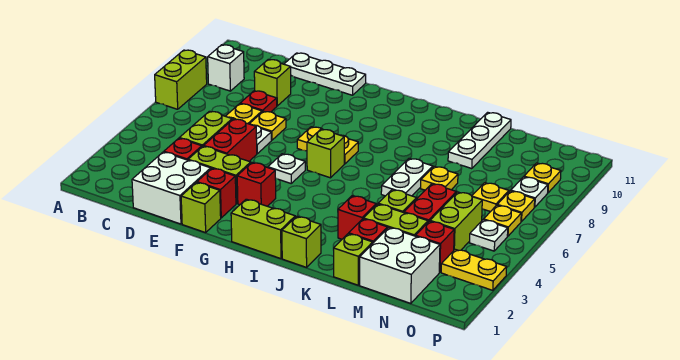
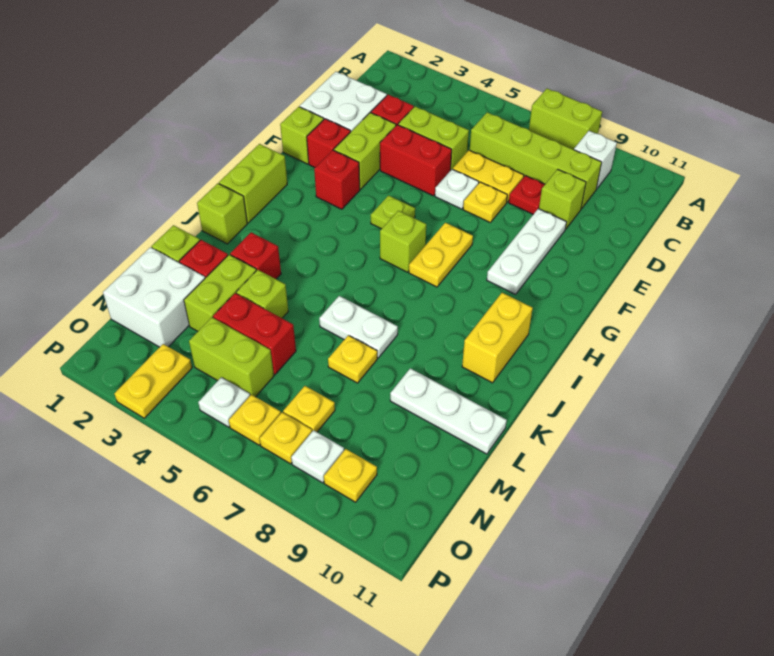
none -> lime brick C6:C9 level 1
white plate D11:F11 level 1 -> white plate E9:G9 level 1
white plate G5 level 1 -> lime plate G5 level 1
none -> yellow brick I10:J10 level 1
red brick N3 level 1 -> none

